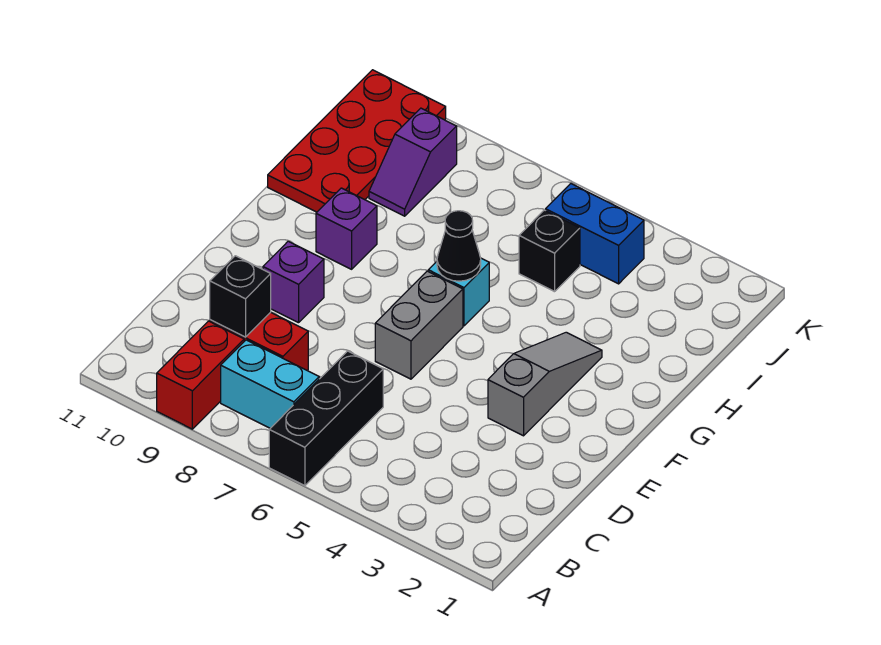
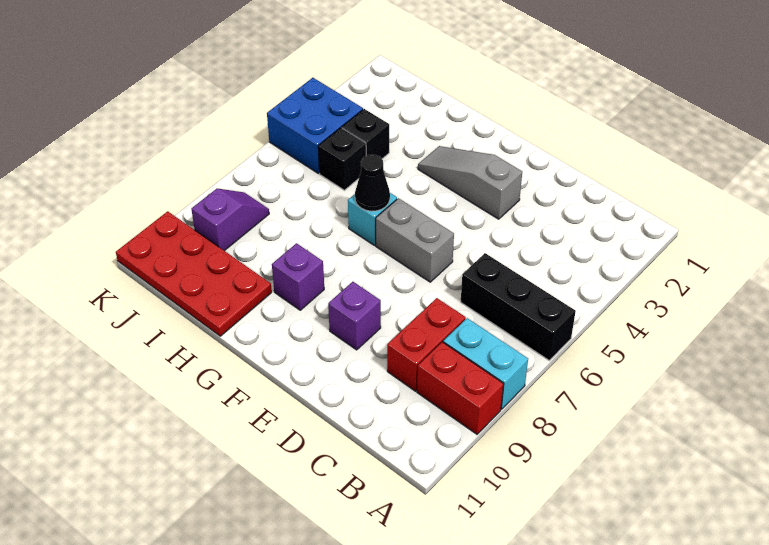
cyan brick B7:B8 level 1 -> cyan brick A8:B8 level 1
black brick C9 level 2 -> black brick I4 level 1
purple slope I9:J9 level 1 top J -> purple slope J8:J9 level 1 top 9
blue brick J4:J5 level 1 -> blue brick J4:K5 level 1

